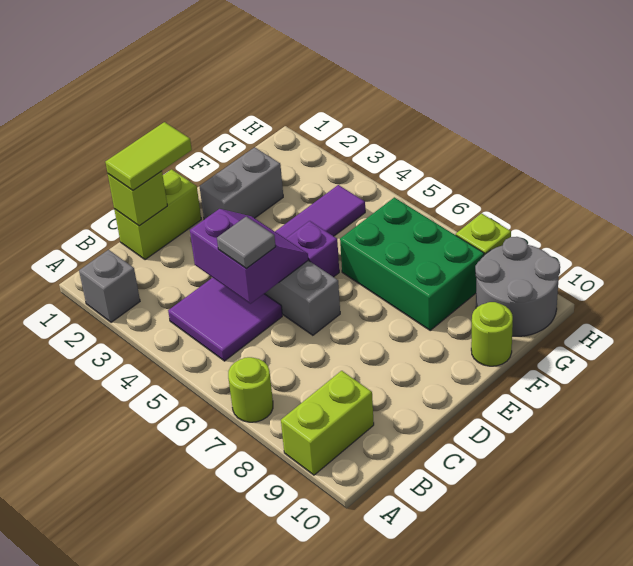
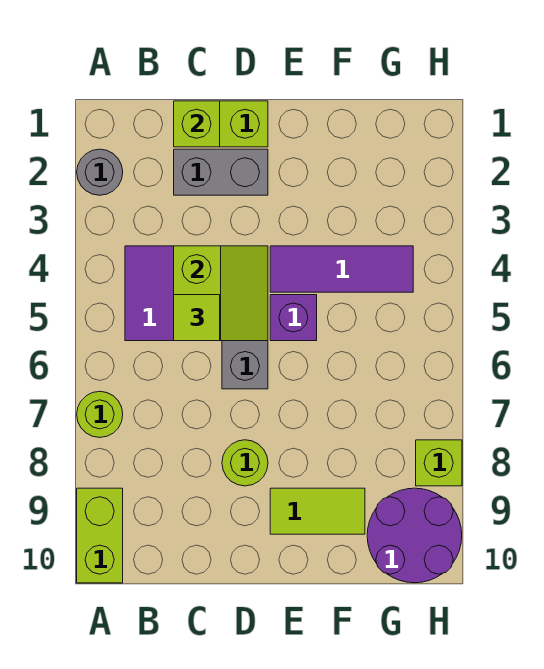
grey brick A2 level 1 -> grey round brick A2 level 1
lime brick A9:B9 level 1 -> lime brick A9:A10 level 1
lime tile C1:D1 level 3 -> lime tile E9:F9 level 1
purple slope C4:D5 level 2 top C -> lime slope C4:D5 level 2 top C
grey tile C5 level 3 -> lime tile C5 level 3
grey brick E2:F2 level 1 -> grey brick C2:D2 level 1
green brick F6:G8 level 1 -> none
lime round brick F10 level 1 -> lime round brick D8 level 1
grey round brick G9:H10 level 1 -> purple round brick G9:H10 level 1

